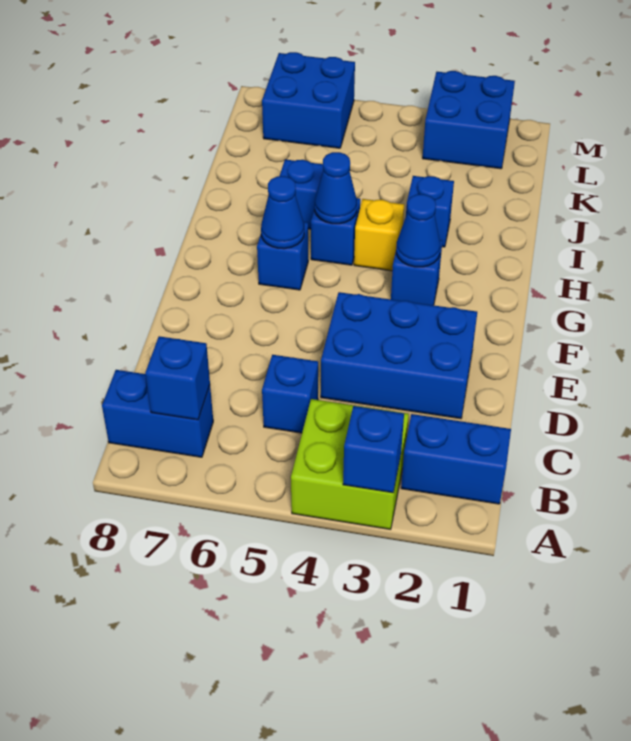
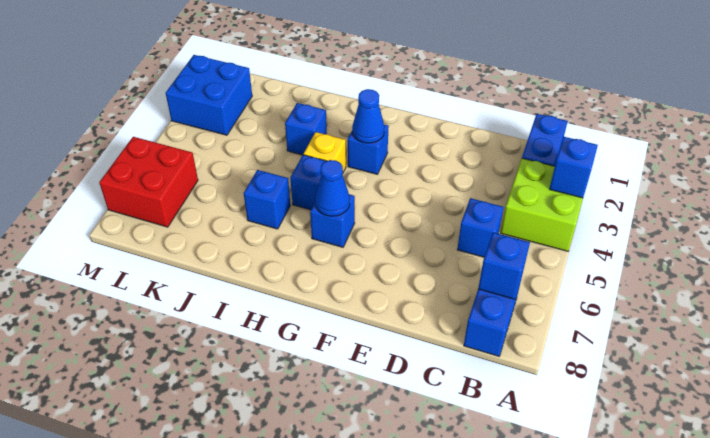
blue brick D2:E4 level 1 -> none
blue cone H5 level 2 -> none
blue brick L6:M7 level 1 -> red brick L6:M7 level 1

